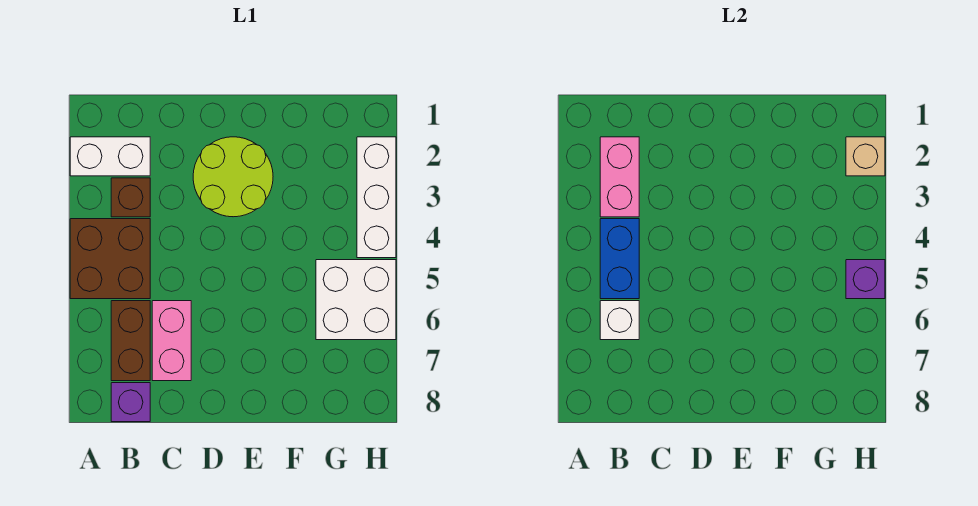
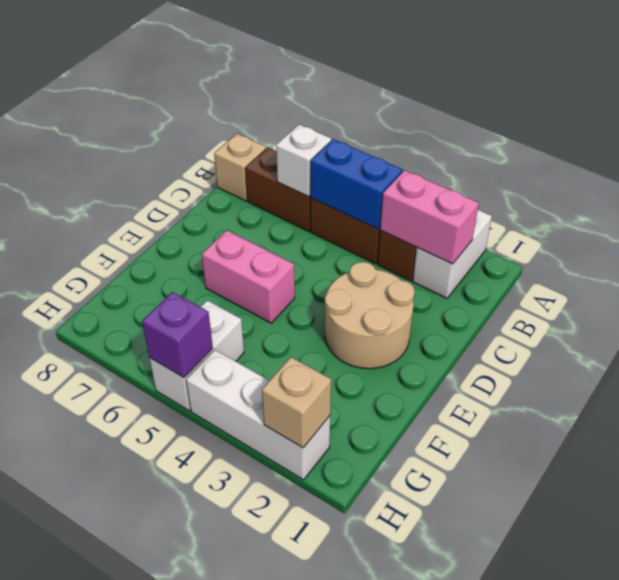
purple brick B8 level 1 -> tan brick B8 level 1
pink brick C6:C7 level 1 -> pink brick E5:E6 level 1
lime round brick D2:E3 level 1 -> tan round brick D2:E3 level 1
white brick G5:H6 level 1 -> white brick G5:H5 level 1

